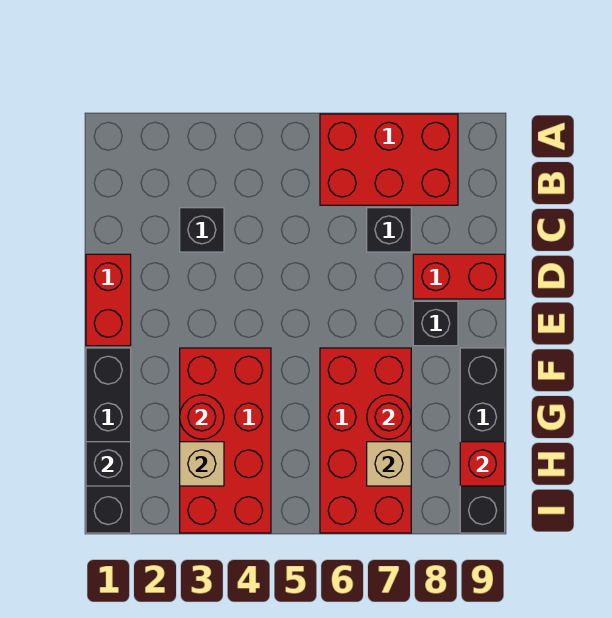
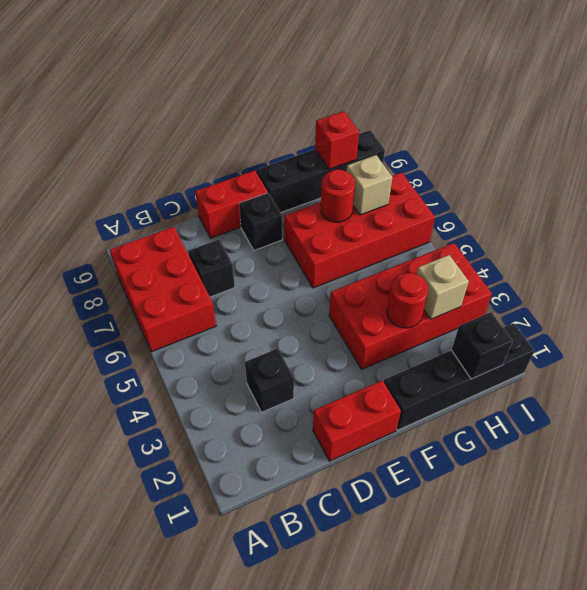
red brick D8:D9 level 1 -> red brick D9:E9 level 1

